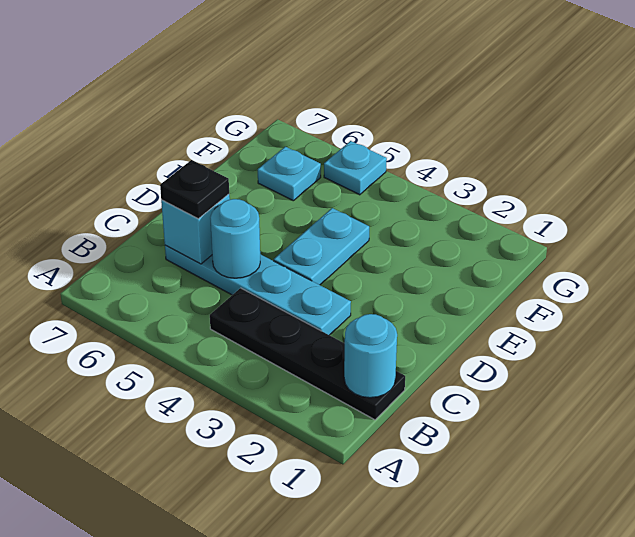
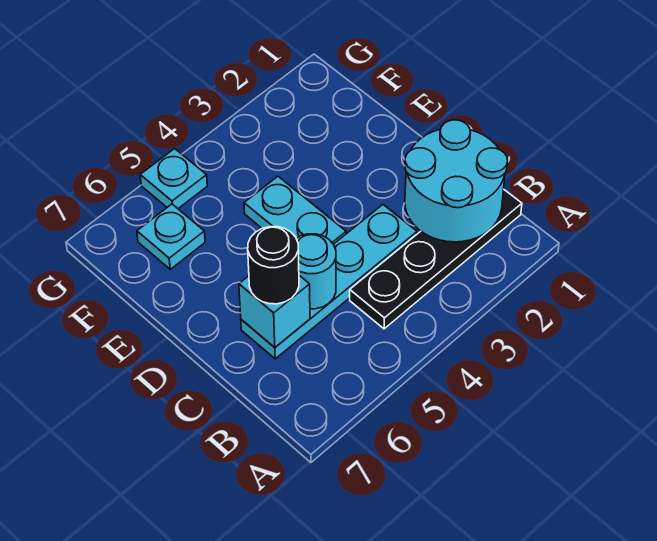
cyan round brick B1 level 2 -> cyan round brick B1:C2 level 2
black plate C6 level 3 -> black round brick C6 level 3

